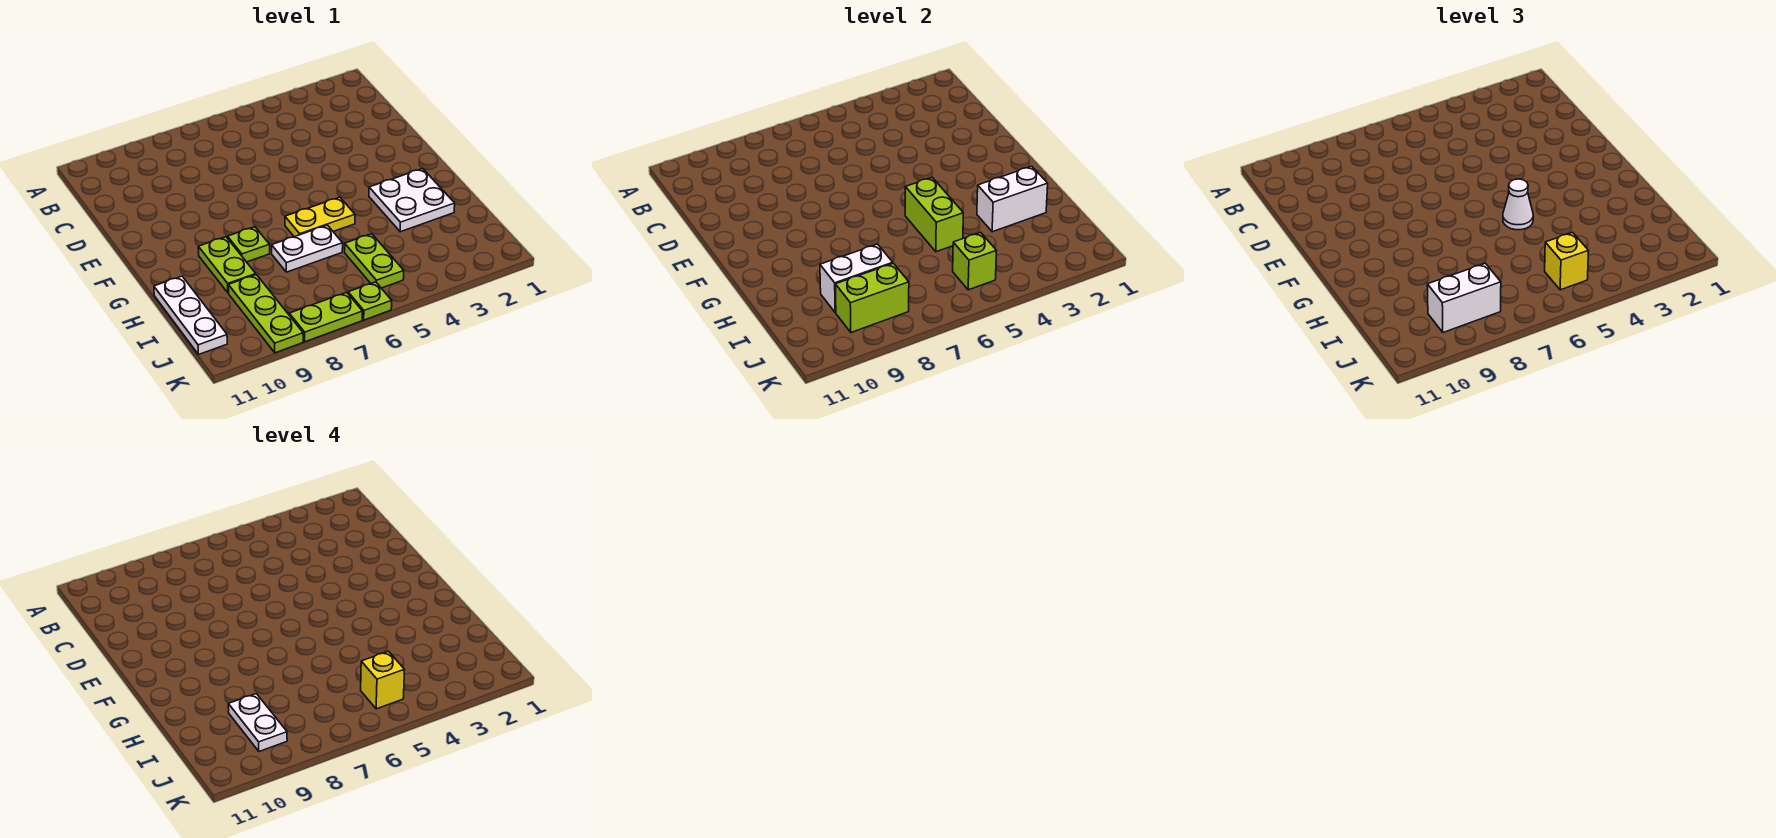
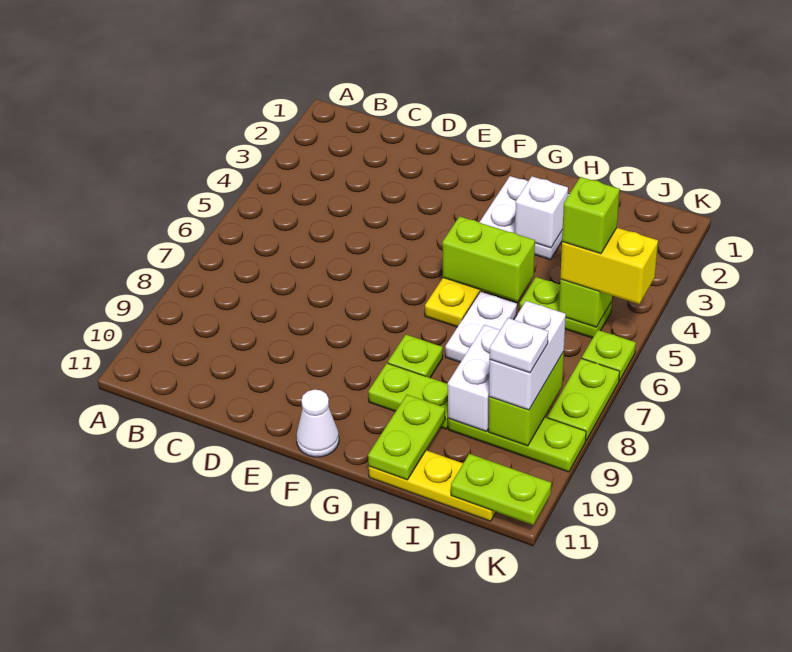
white cone G5 level 3 -> white cone F11 level 1
white brick H2:H3 level 2 -> white brick H3 level 2
none -> lime plate H10:H11 level 2
white plate H11:J11 level 1 -> yellow plate H11:J11 level 1
white plate I9:J9 level 4 -> white plate J9 level 4
yellow brick J5 level 3 -> yellow brick J5:K5 level 3
yellow brick J5 level 4 -> lime brick J5 level 4
none -> lime plate J11:K11 level 2

